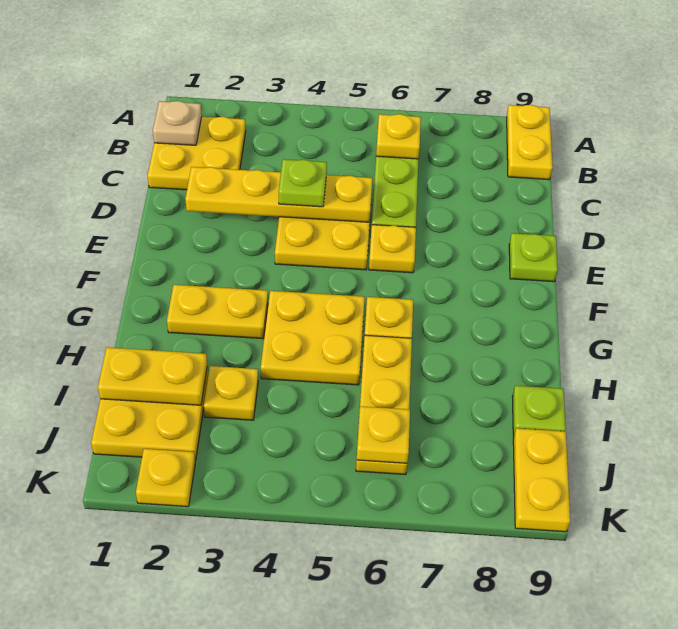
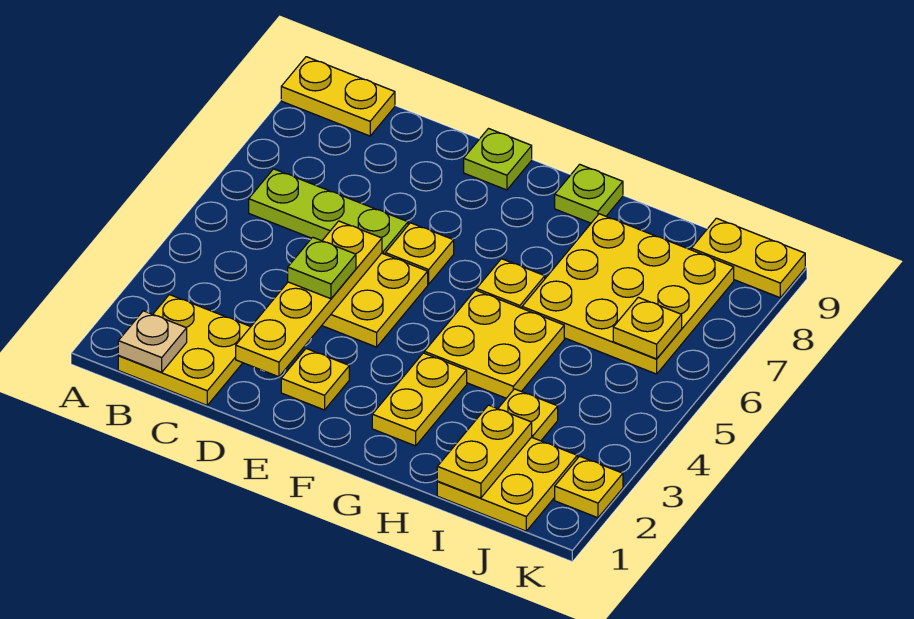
yellow plate B6 level 2 -> yellow plate E2 level 1
yellow plate H6:J6 level 1 -> yellow plate H6:J8 level 1
lime plate I9 level 1 -> lime plate G9 level 1

